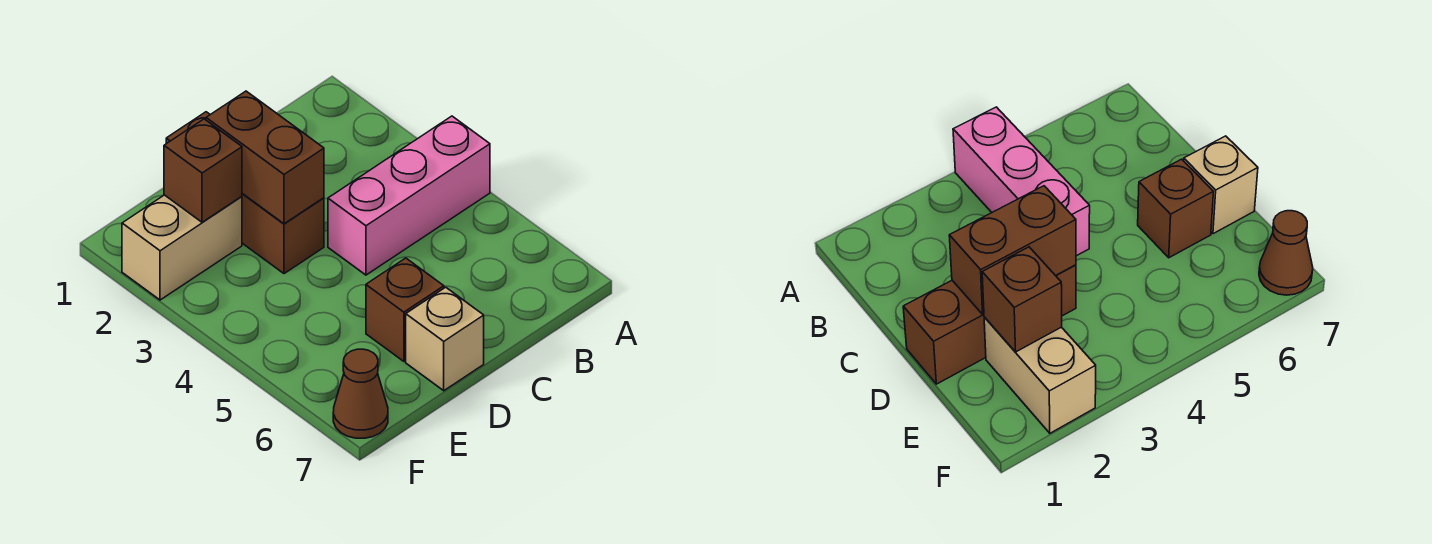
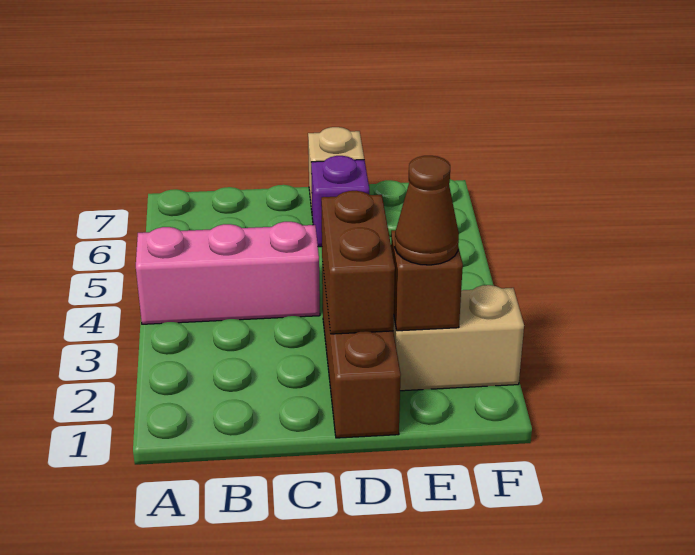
brown brick D6 level 1 -> purple brick D6 level 1
brown cone F7 level 1 -> brown cone E2 level 3

